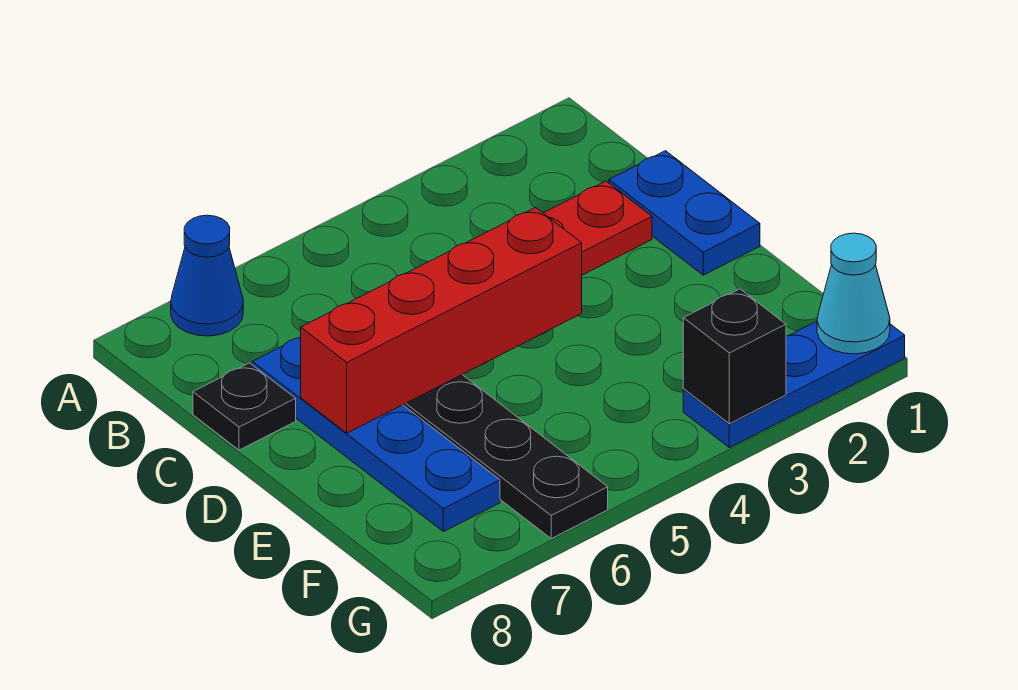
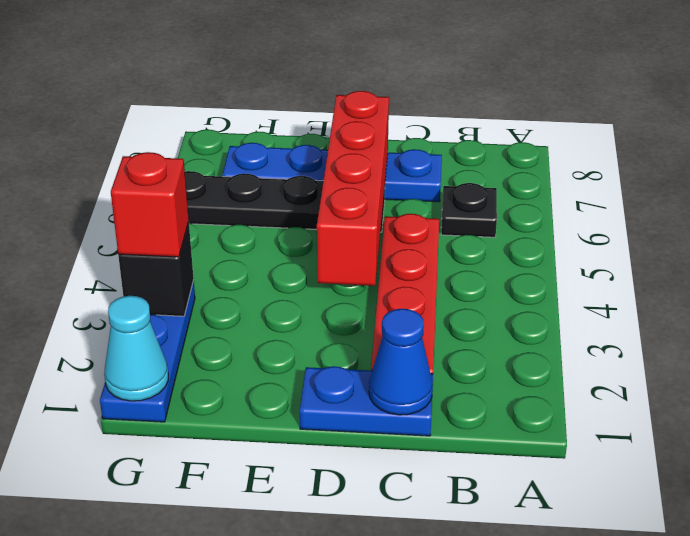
blue cone A7 level 1 -> blue cone C1 level 2
black plate C8 level 1 -> black plate B6 level 1
none -> red brick G3 level 3

